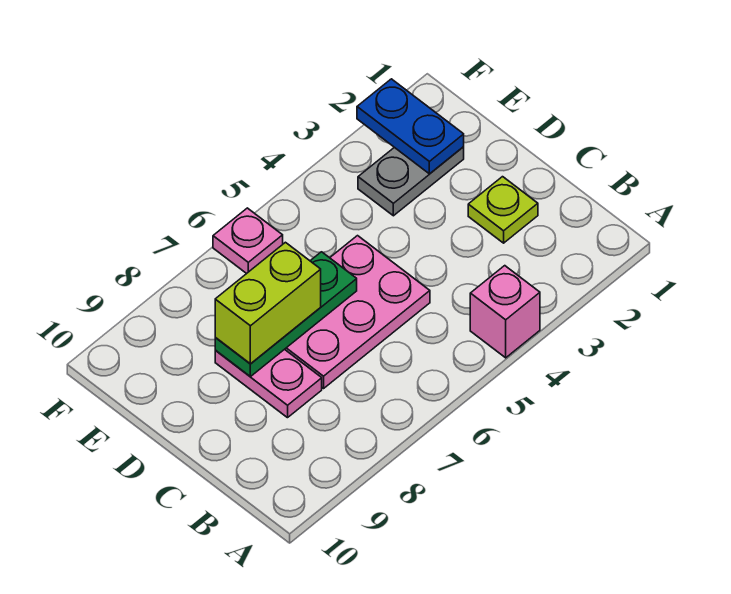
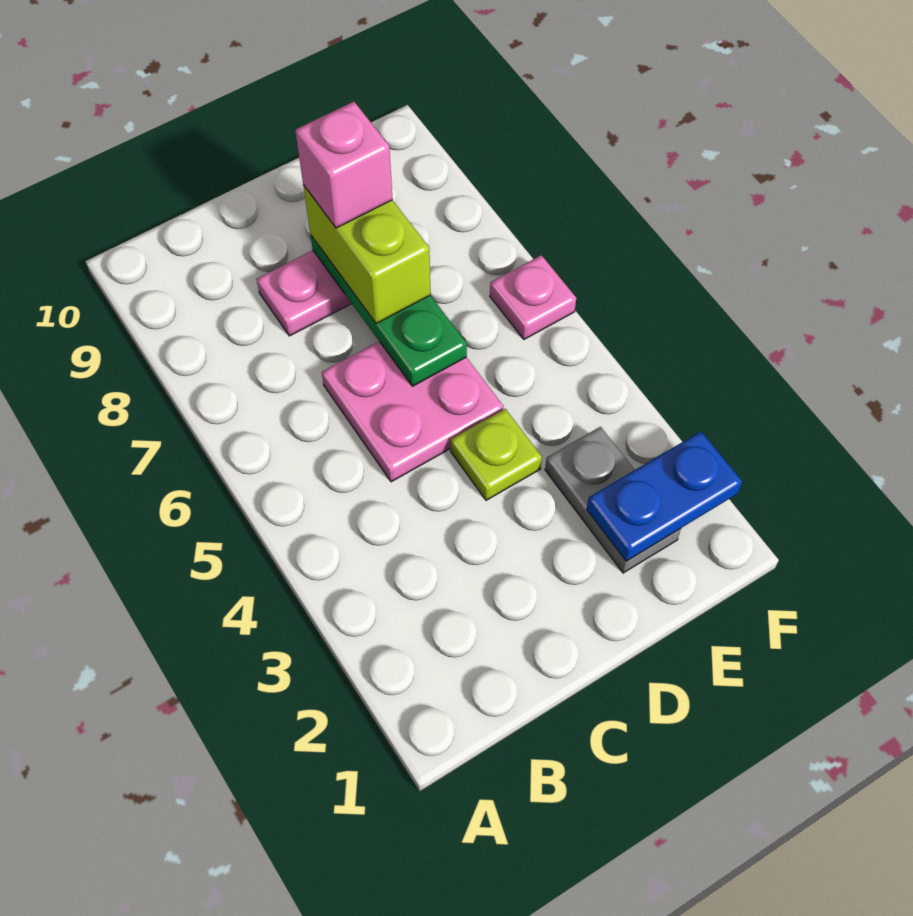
pink brick A4 level 1 -> pink brick D8 level 4
lime plate C2 level 1 -> lime plate D4 level 1
pink plate C5:D7 level 1 -> pink plate C5:D6 level 1

